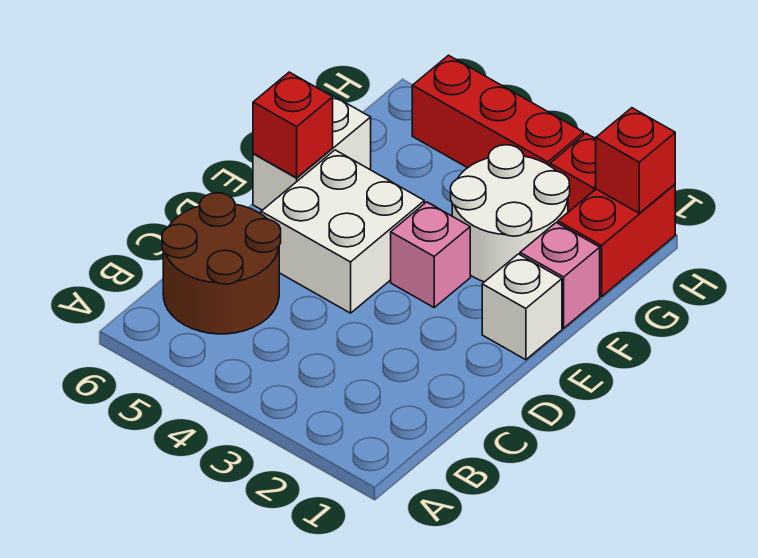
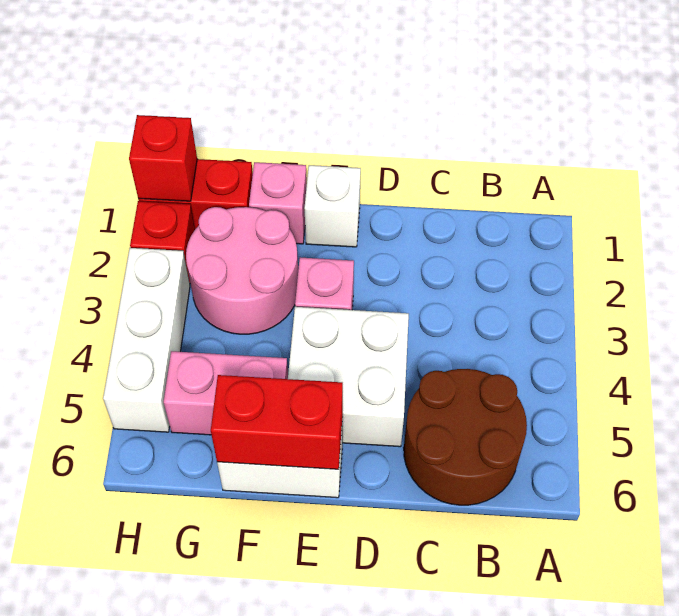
red brick E6 level 2 -> red brick E6:F6 level 2
white round brick F2:G3 level 1 -> pink round brick F2:G3 level 1
none -> pink brick F5:G5 level 1
red brick H3:H5 level 1 -> white brick H3:H5 level 1

